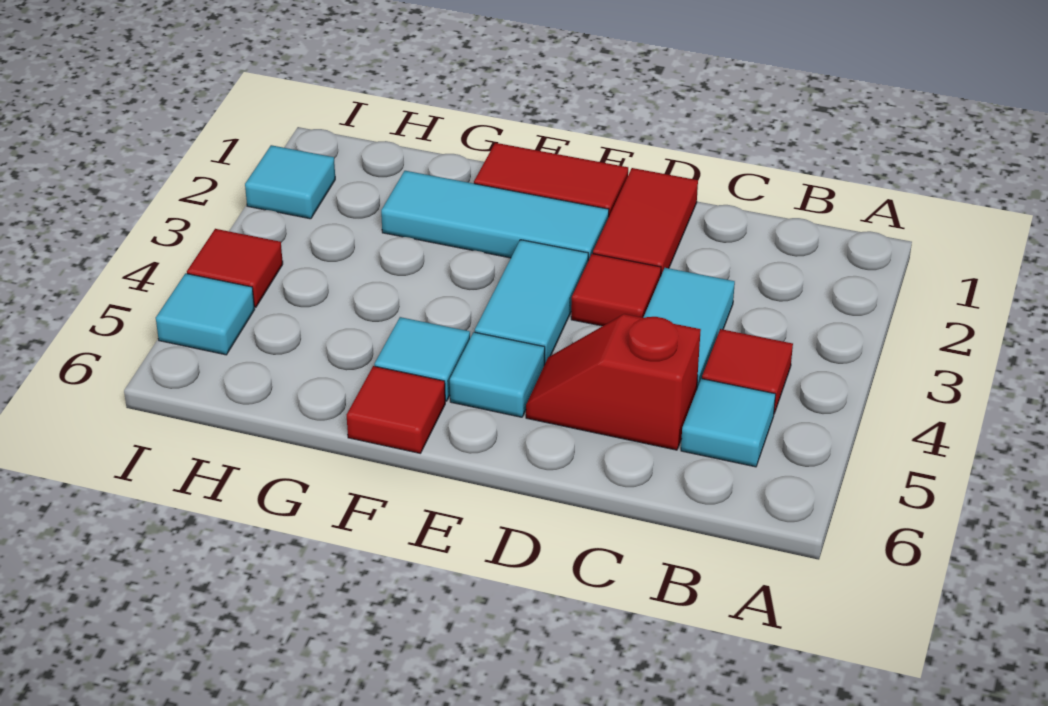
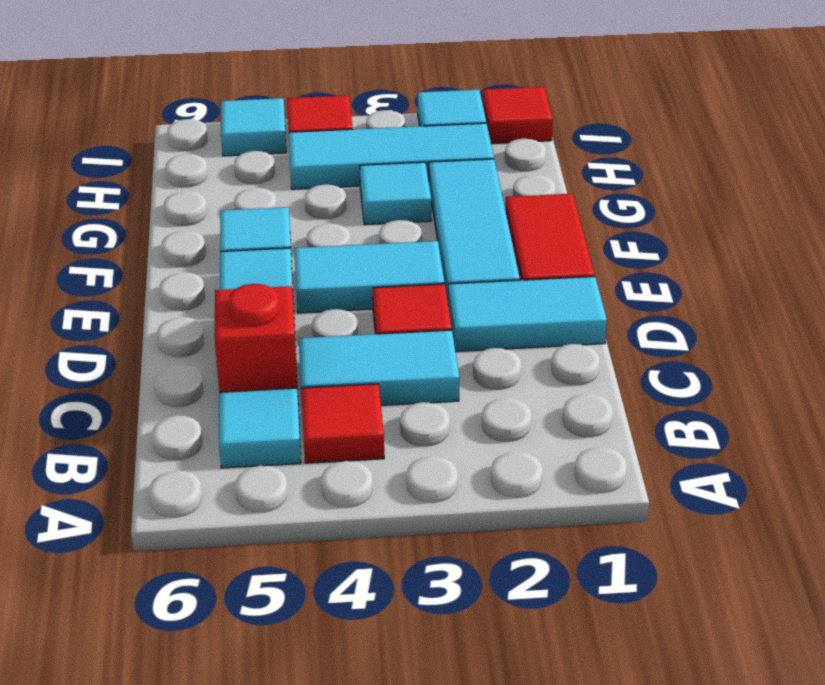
red tile D1:D2 level 1 -> cyan tile D1:D2 level 1
red tile F6 level 1 -> red tile I1 level 1
none -> cyan tile G3 level 1
none -> cyan tile H2:H4 level 1

